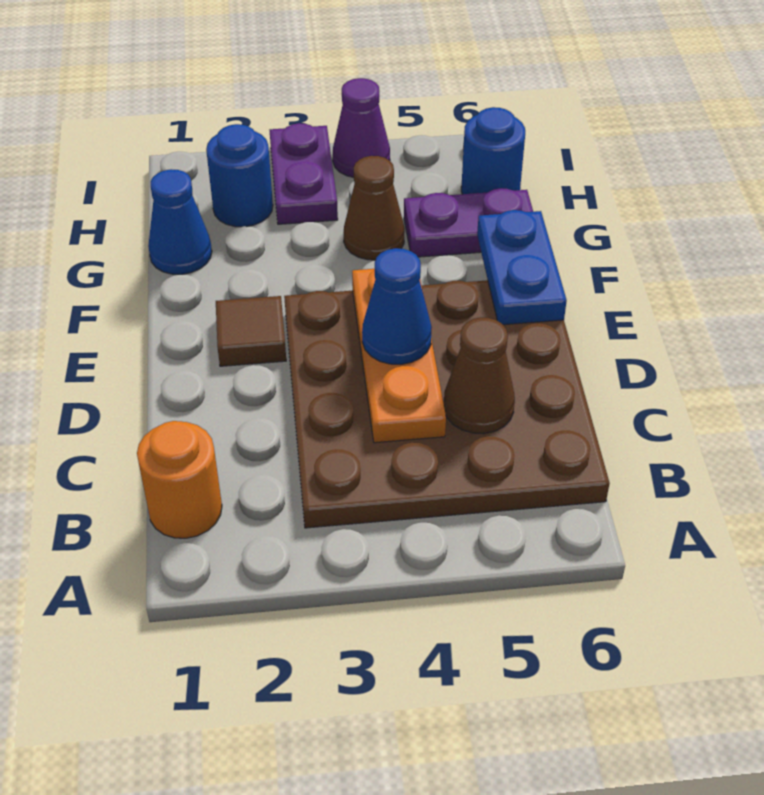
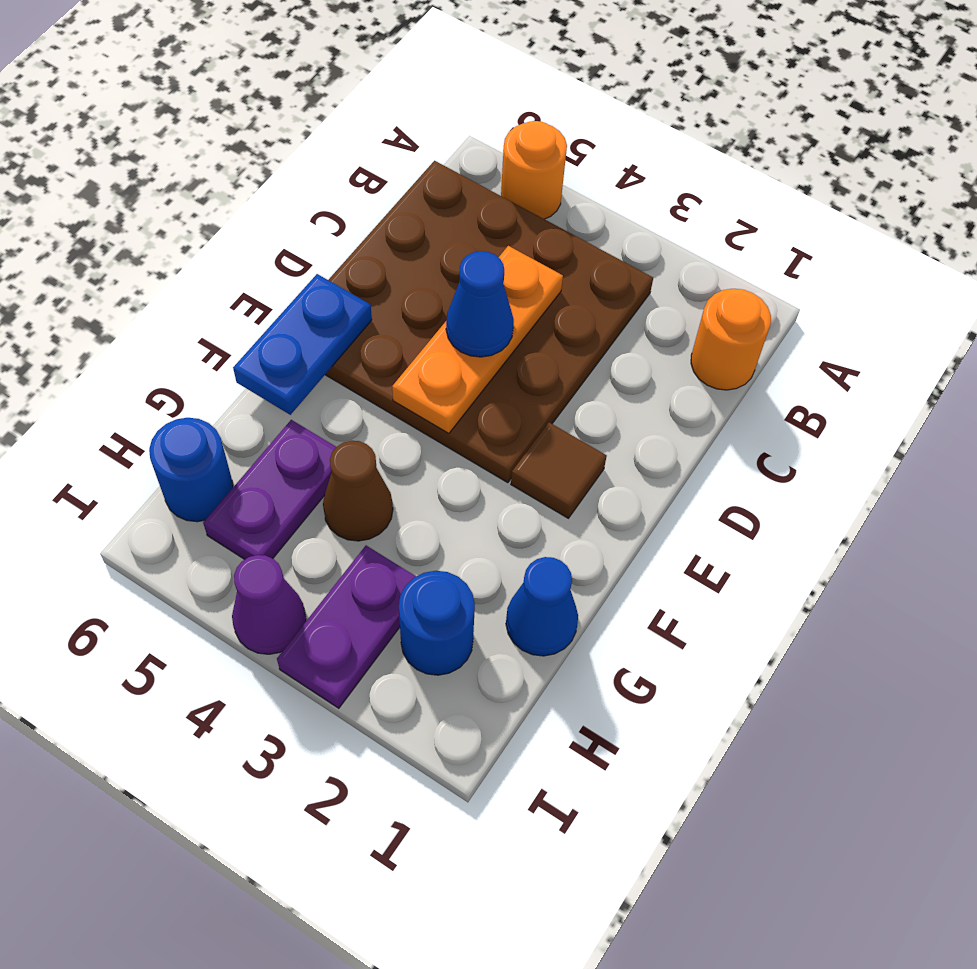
none -> orange round brick A5 level 1
brown cone C5 level 2 -> none
purple plate G5:G6 level 1 -> purple plate G5:H5 level 1

